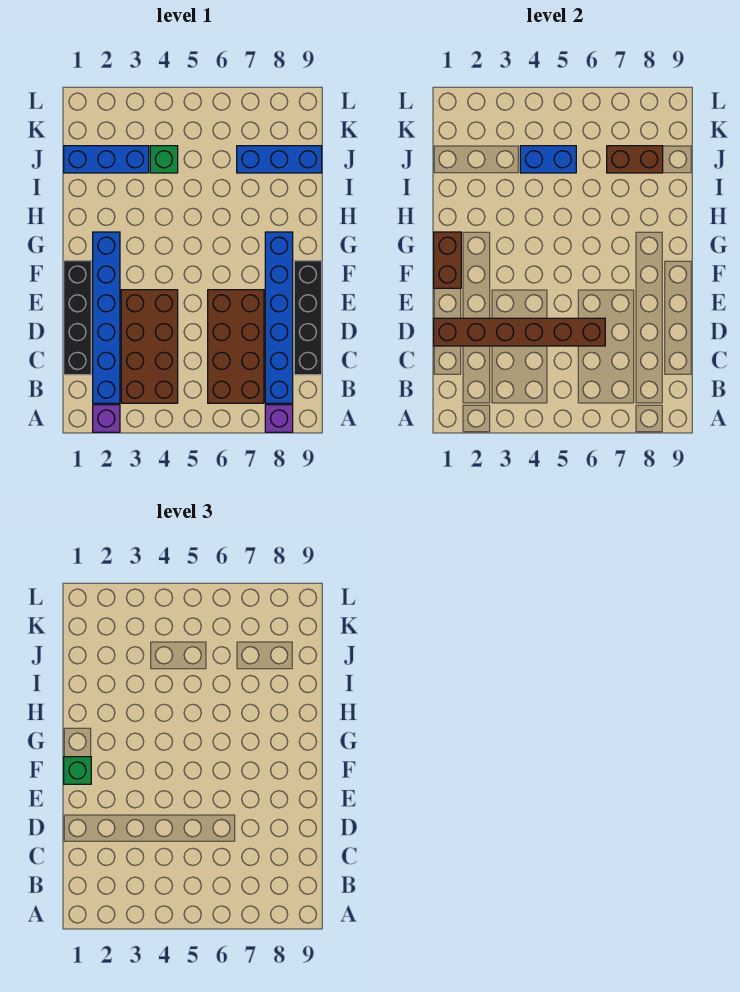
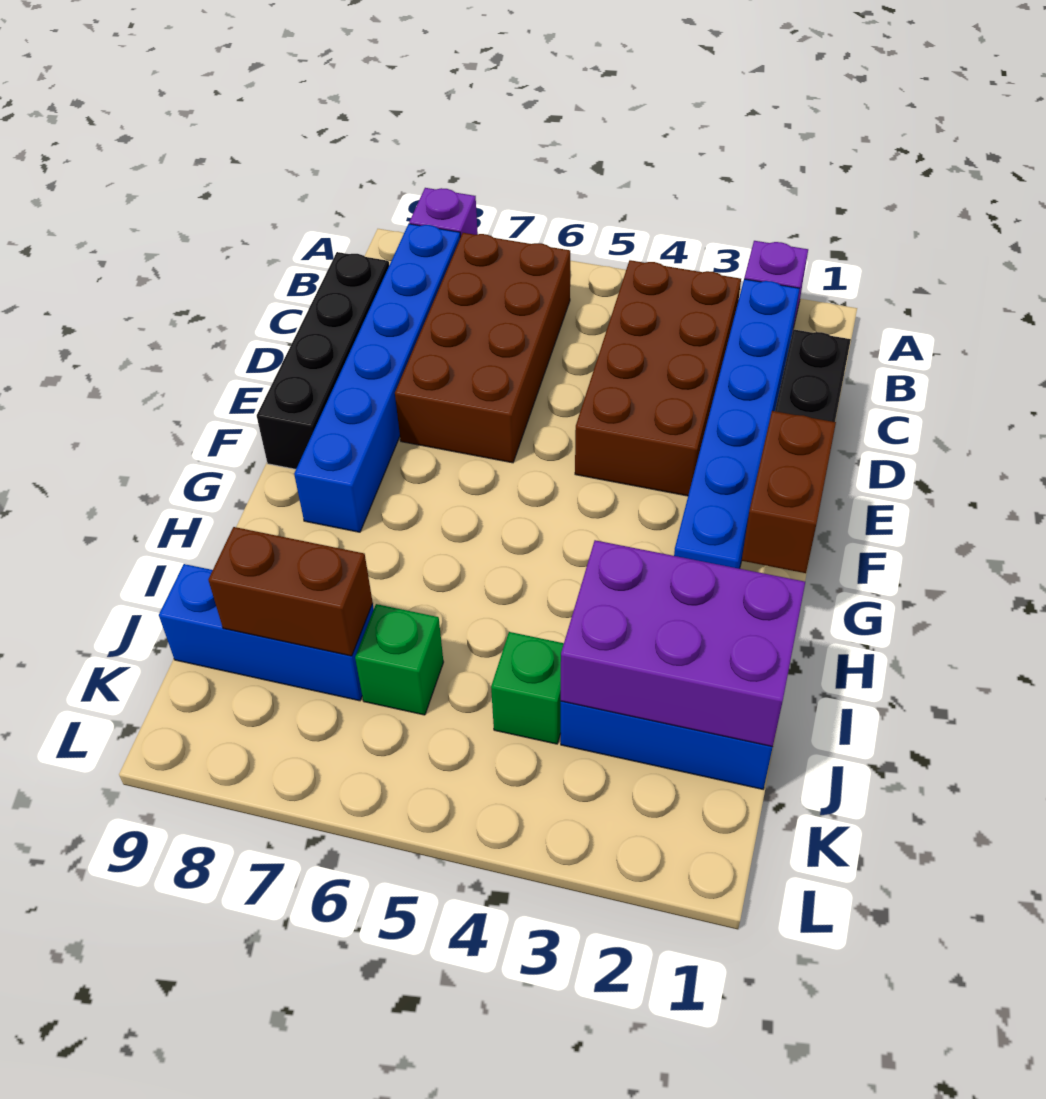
brown brick D1:D6 level 2 -> none
green brick F1 level 3 -> green brick J6 level 1
none -> purple brick I1:J3 level 2
blue brick J4:J5 level 2 -> none

